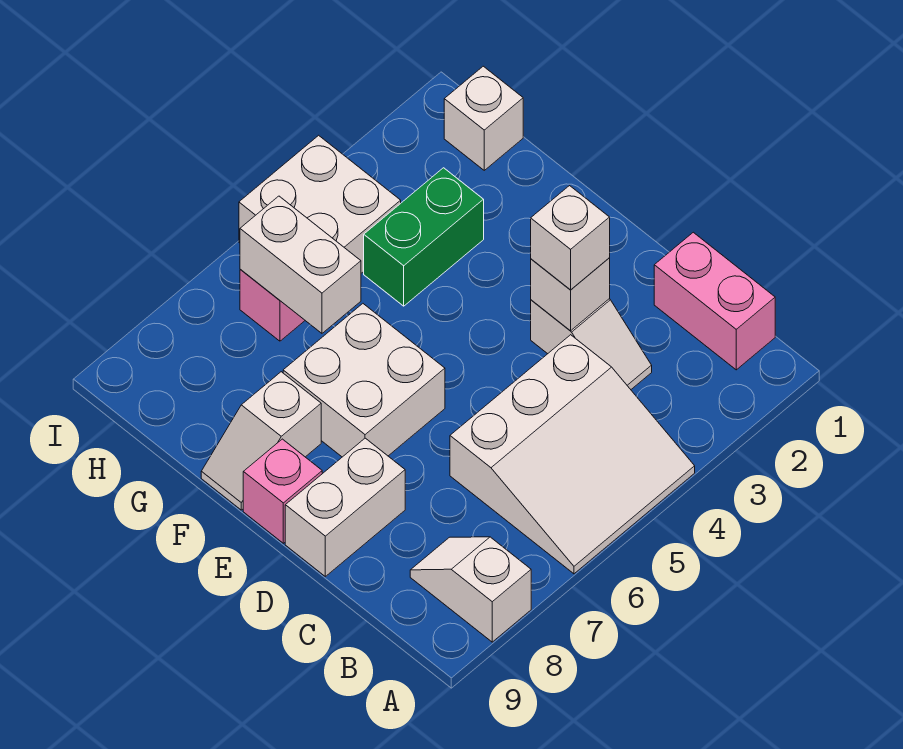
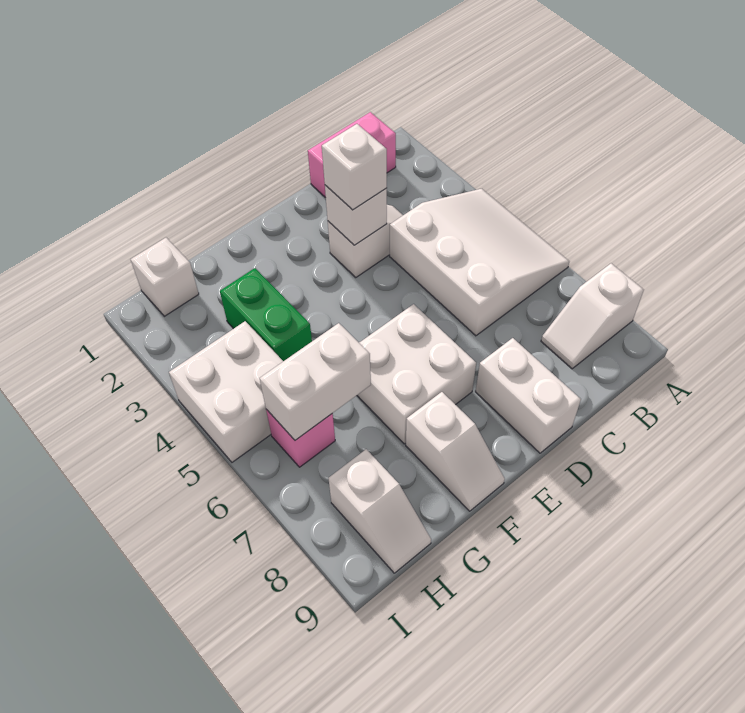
pink brick E9 level 1 -> none
none -> white slope H8:H9 level 1 top 8

